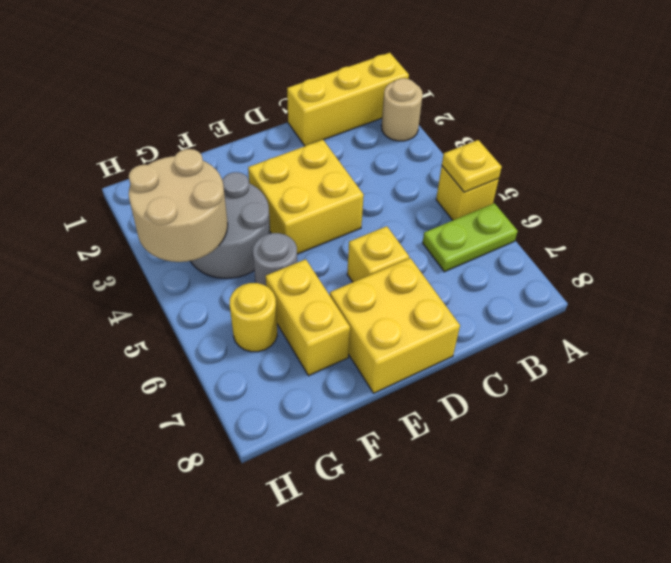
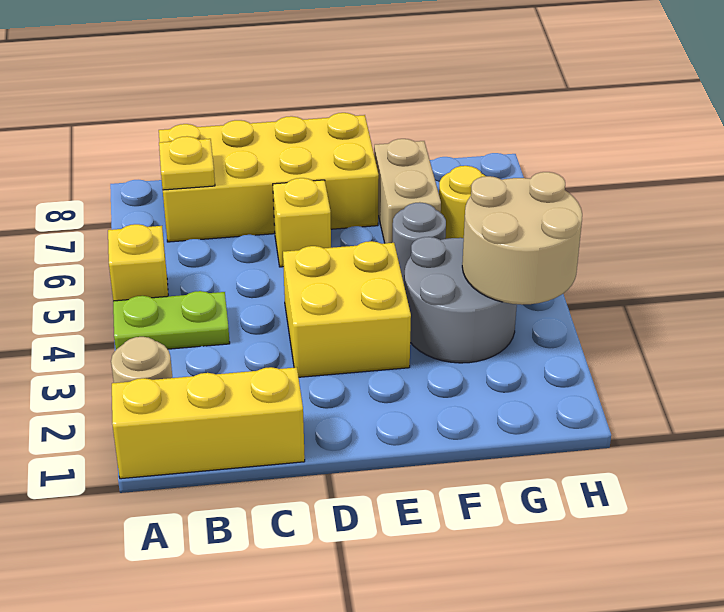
yellow plate A5 level 2 -> yellow plate B7 level 2
lime plate A6:B6 level 1 -> lime plate A4:B4 level 1
yellow brick D7:E8 level 1 -> yellow brick B7:E8 level 1
yellow brick F6:F7 level 1 -> tan brick F6:F7 level 1

